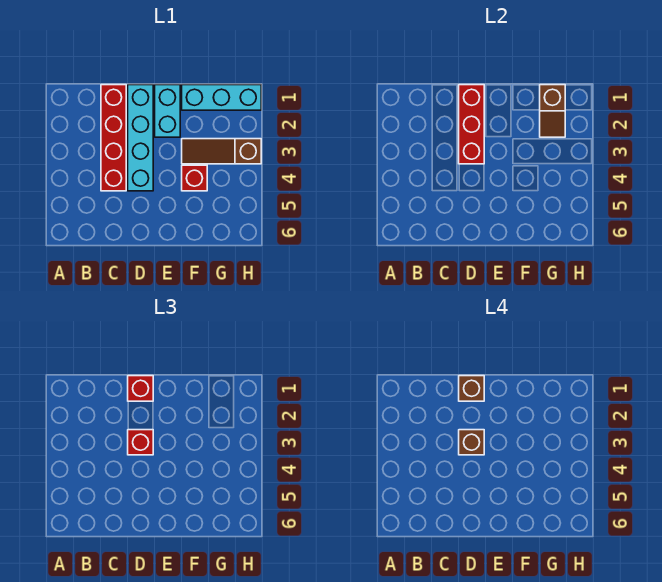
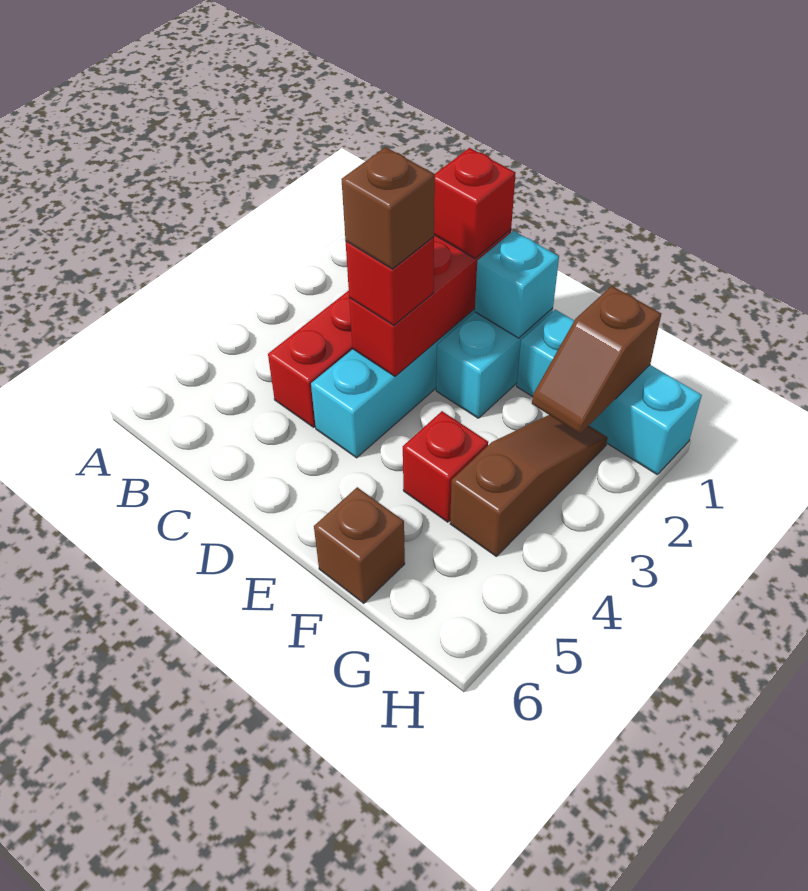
brown brick D1 level 4 -> brown brick F6 level 1
none -> cyan brick E1 level 2
brown slope F3:H3 level 1 top H -> brown slope G2:G4 level 1 top 4

